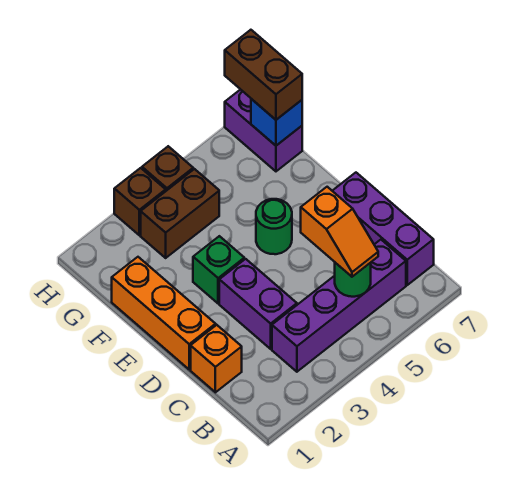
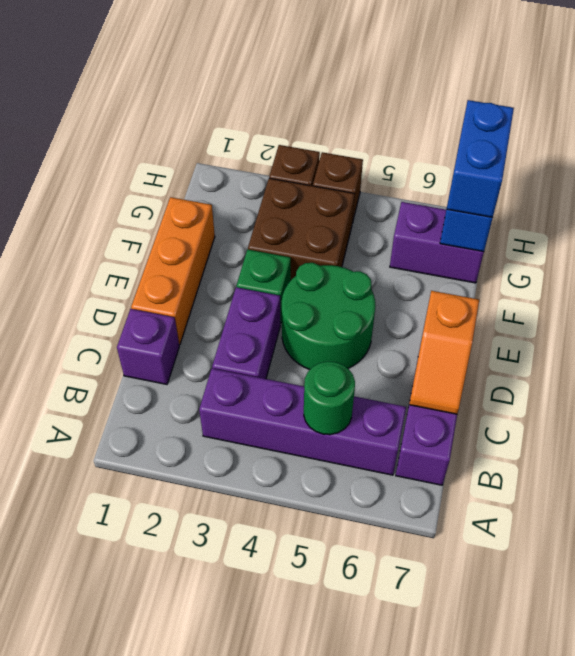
orange slope B5:C5 level 3 top C -> orange slope C7:D7 level 2 top D
orange brick C1 level 1 -> purple brick C1 level 1
green round brick E5 level 1 -> green round brick D4:E5 level 1
brown brick G3:G4 level 1 -> brown brick F3:G4 level 1
purple brick G7:H7 level 1 -> purple brick G6:G7 level 1
brown brick G7:H7 level 3 -> blue brick G7:H7 level 3

